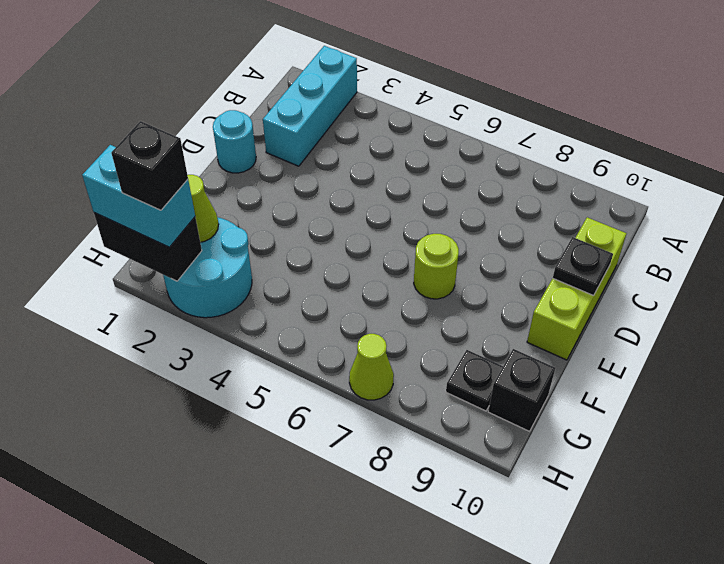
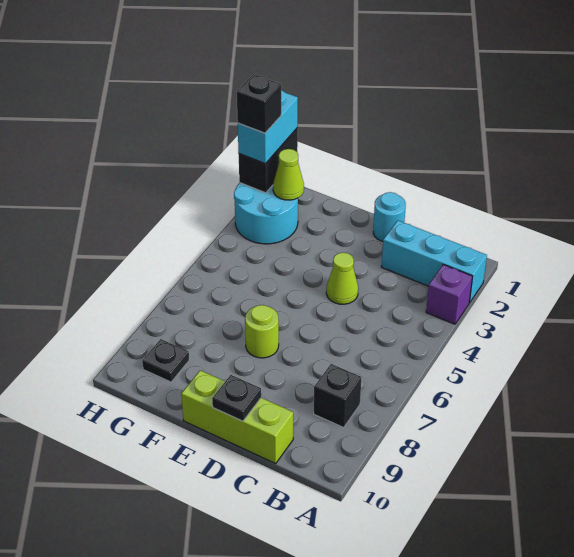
none -> purple brick A3 level 1
black brick G10 level 1 -> black brick B8 level 1
lime cone H7 level 1 -> lime cone D4 level 1

